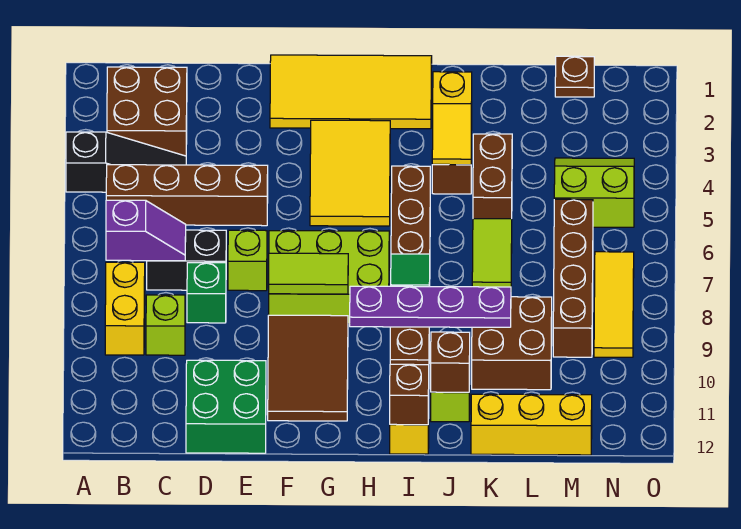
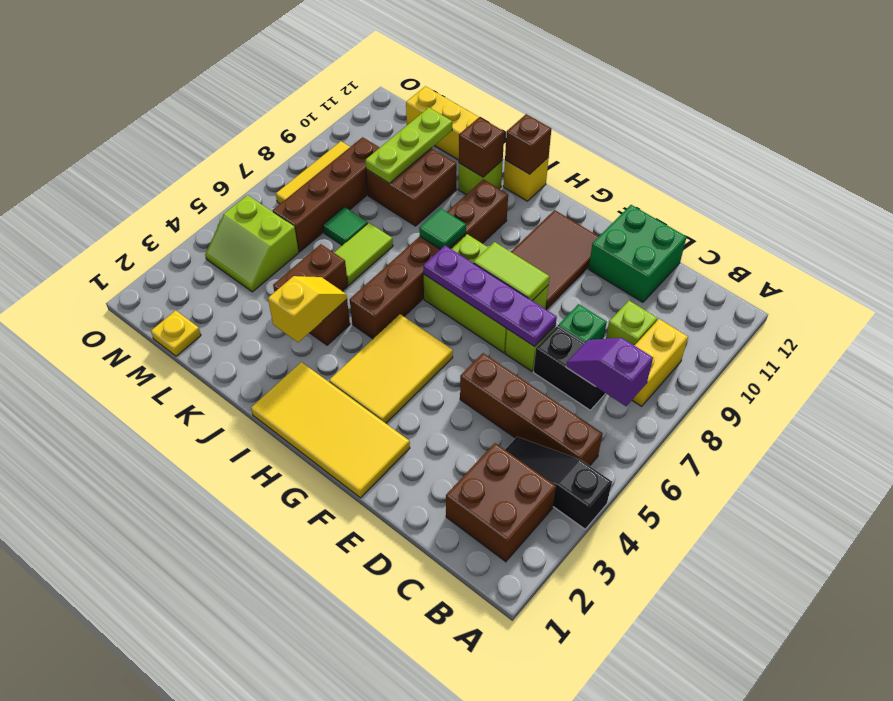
purple plate H9:K9 level 2 -> purple plate E7:H7 level 2
none -> green tile L7 level 1
none -> lime plate L9:L11 level 2
brown plate M1 level 1 -> yellow plate M1 level 1

